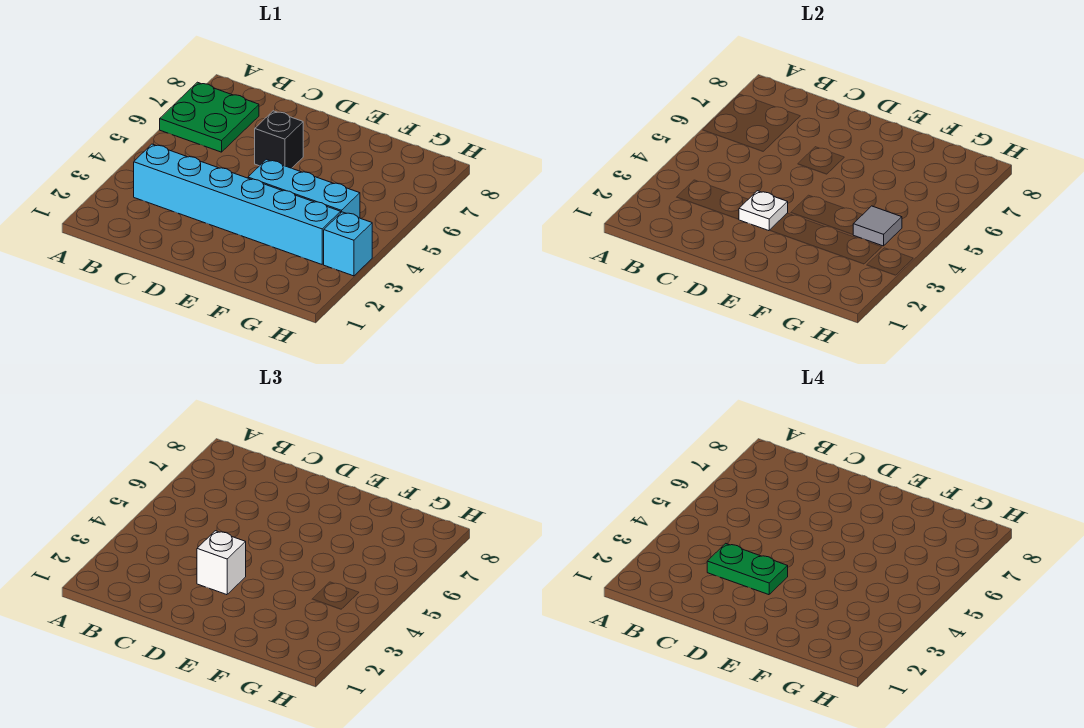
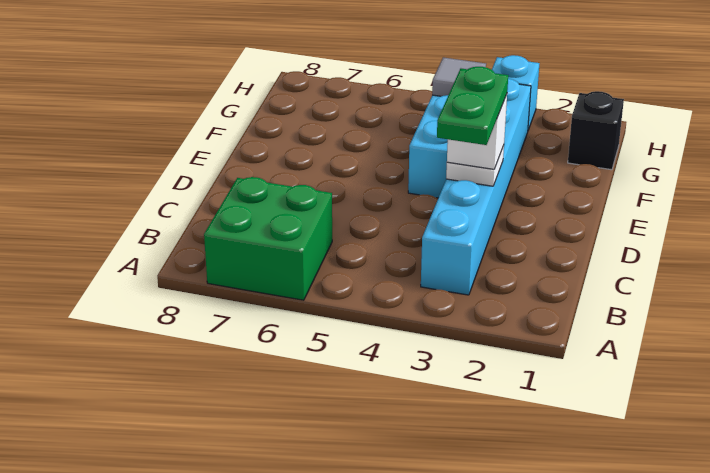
green plate A6:B7 level 1 -> green brick A6:B7 level 1
black brick D6 level 1 -> black brick G1 level 1

